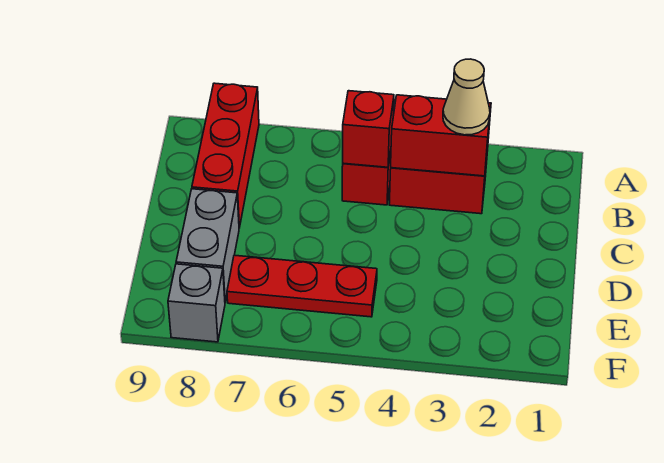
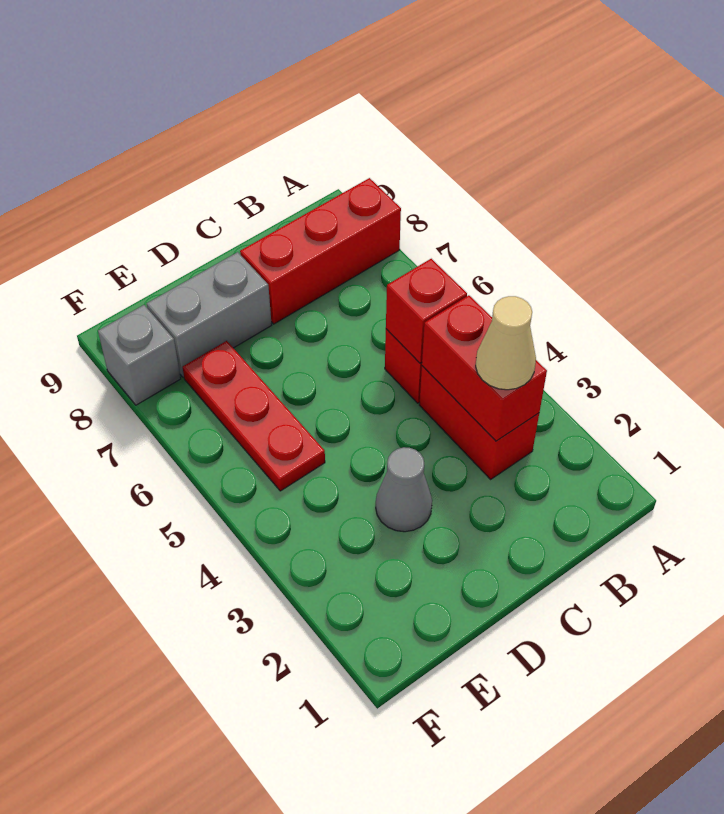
none -> grey cone D3 level 1

